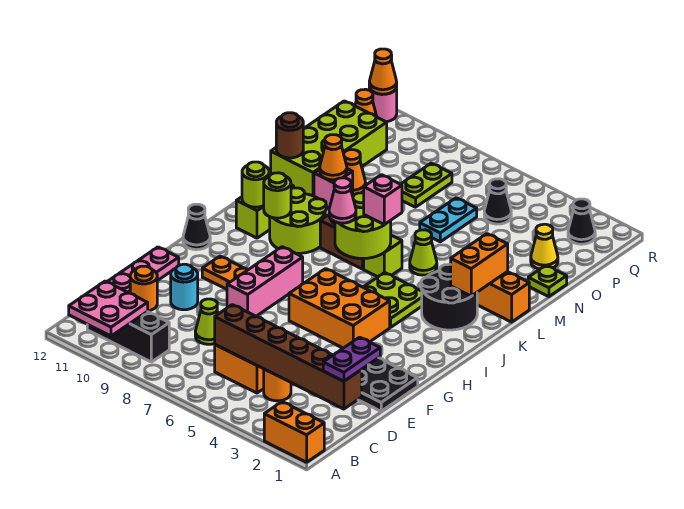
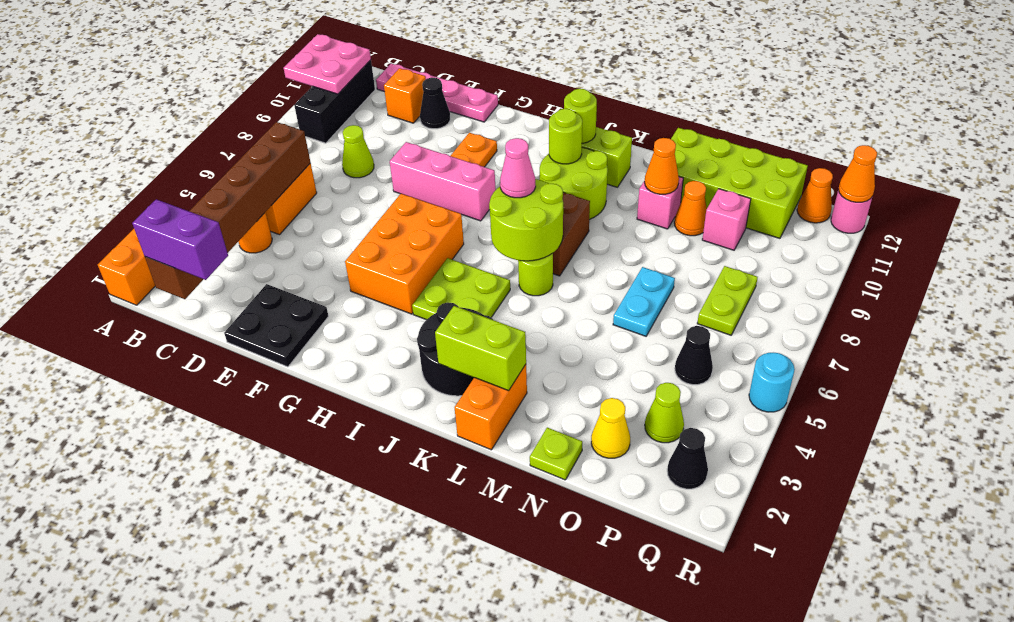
purple plate C1:D1 level 3 -> purple brick C1:D1 level 3
orange round brick D11 level 1 -> orange brick D11 level 1
cyan round brick E10 level 1 -> cyan round brick R5 level 1
black cone H12 level 1 -> black cone E11 level 1
orange brick K2:L2 level 2 -> lime brick K2:L2 level 2
lime brick K6 level 1 -> lime round brick K6 level 1
pink brick K6 level 3 -> pink brick O10 level 1
lime cone L5 level 1 -> lime cone P3 level 1
brown round brick M12 level 2 -> none
cyan plate N6:O6 level 1 -> cyan plate N6:N7 level 1
lime plate O8:P8 level 1 -> lime plate P7:P8 level 1

